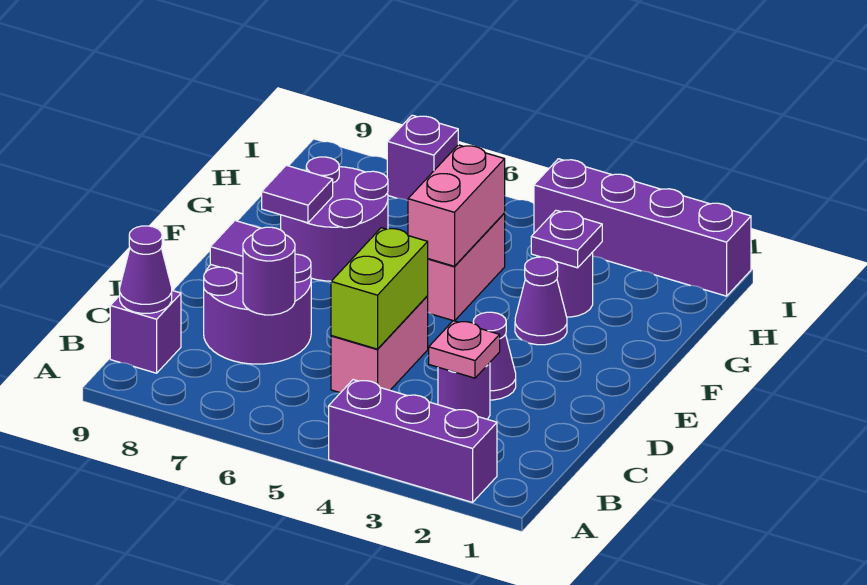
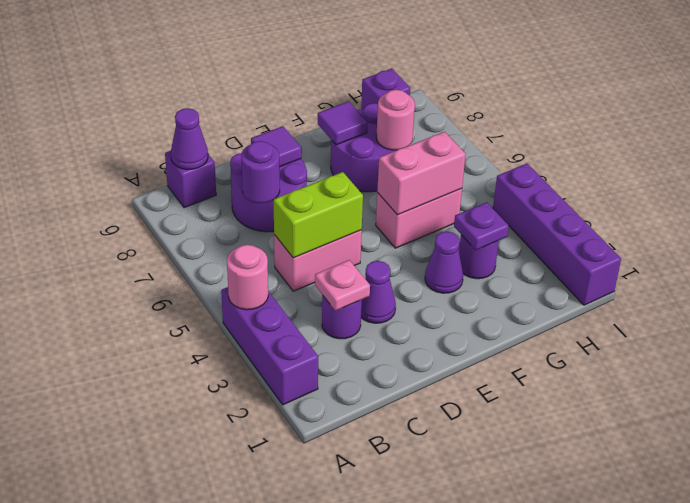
none -> pink round brick A4 level 2
none -> pink round brick G7 level 2
purple brick I7 level 1 -> purple brick H9 level 1

